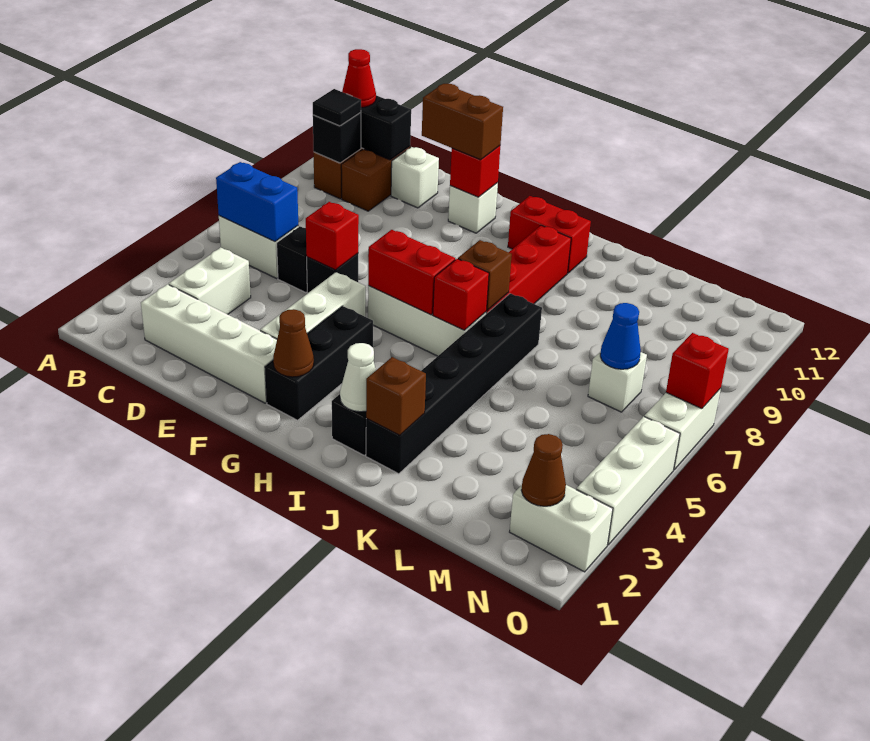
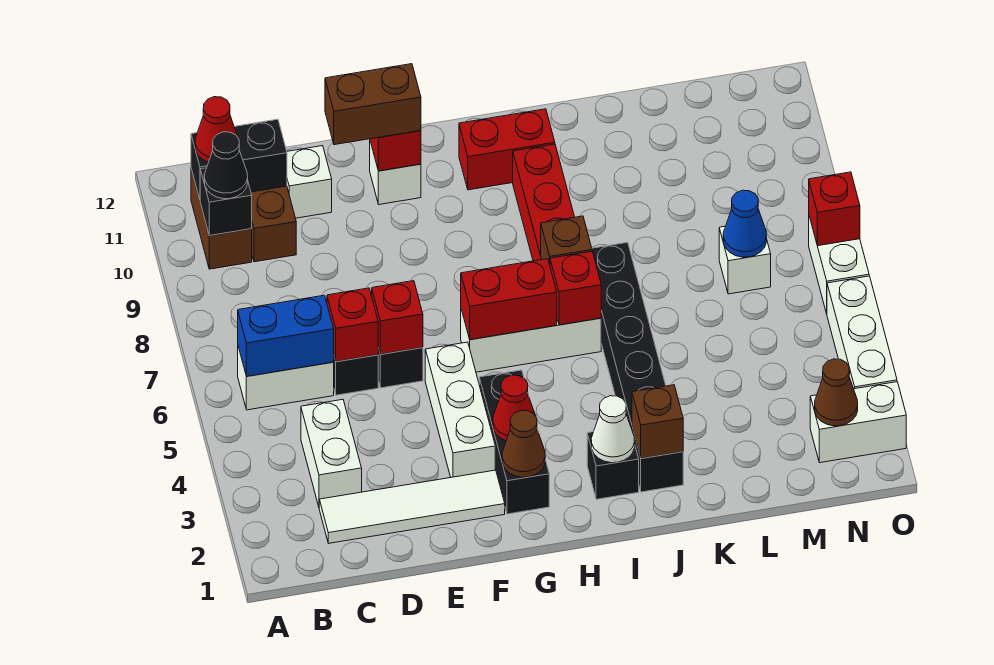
black tile B10 level 3 -> black cone B10 level 3
white brick C2:F2 level 1 -> white tile C2:F2 level 1
none -> red brick D6 level 2
none -> red cone G3 level 2

